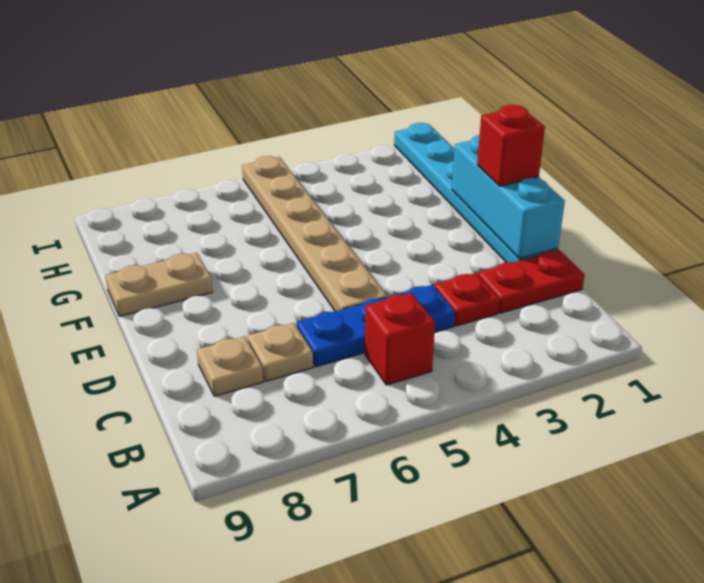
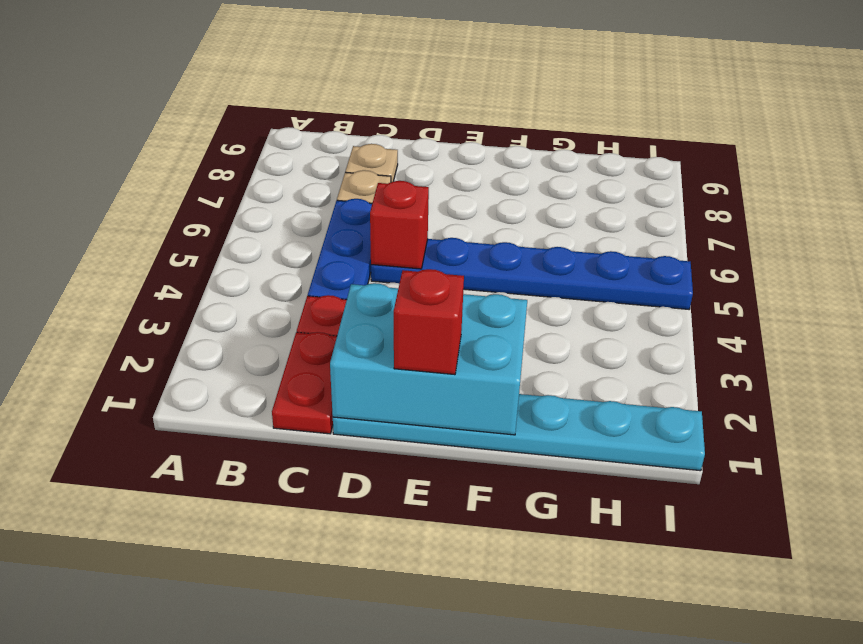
red brick B5 level 1 -> red brick D5 level 2
cyan brick D1:F1 level 2 -> cyan brick D1:F2 level 2
tan plate D5:I5 level 1 -> blue plate D5:I5 level 1
tan plate F8:F9 level 1 -> none

